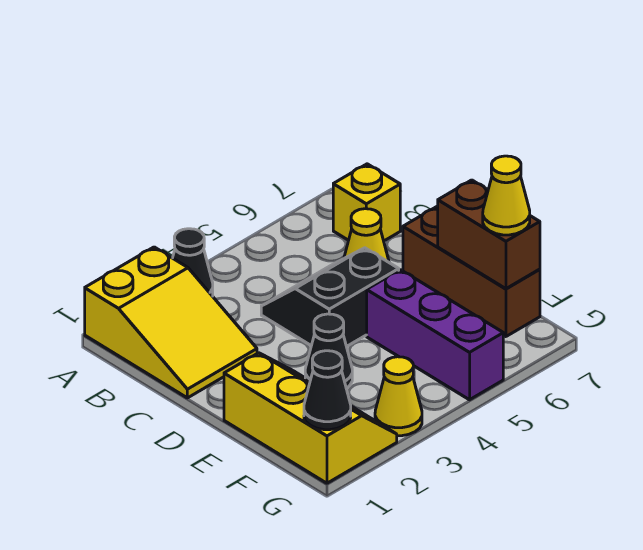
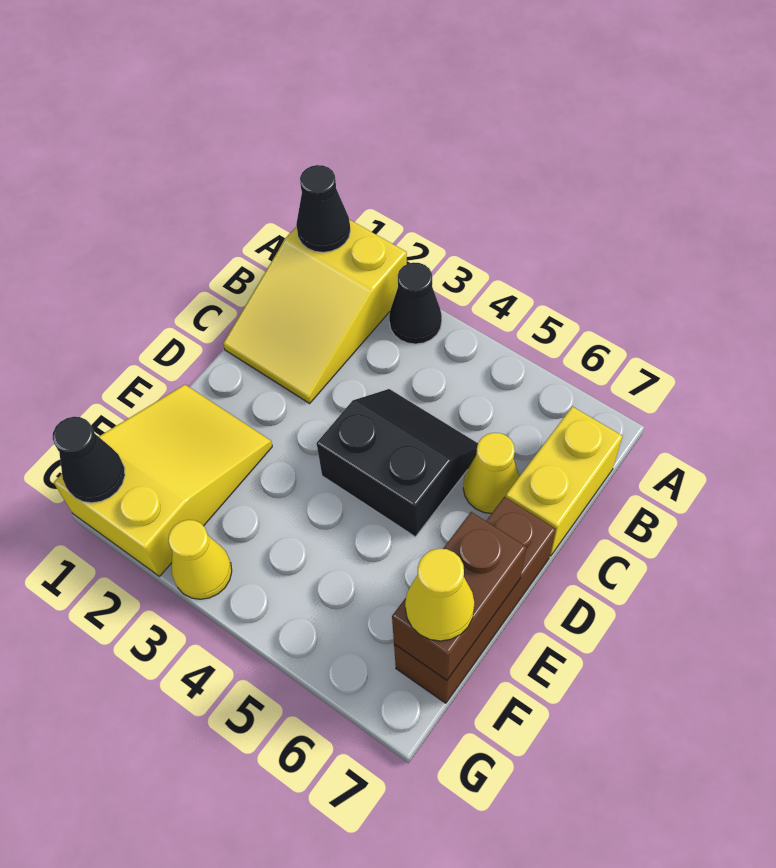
yellow brick B7 level 1 -> yellow brick B7:C7 level 1
yellow slope E1:G2 level 1 top 1 -> yellow slope E1:G2 level 1 top G
black cone E3 level 1 -> black cone A1 level 2
purple brick E5:G5 level 1 -> none

